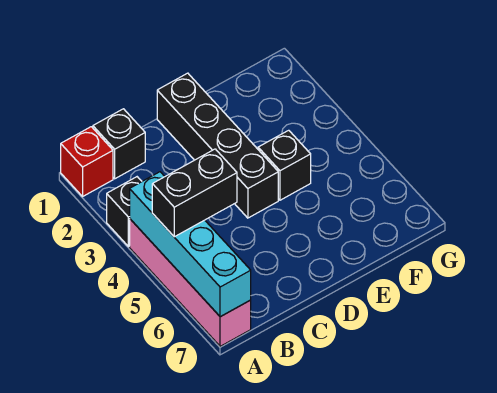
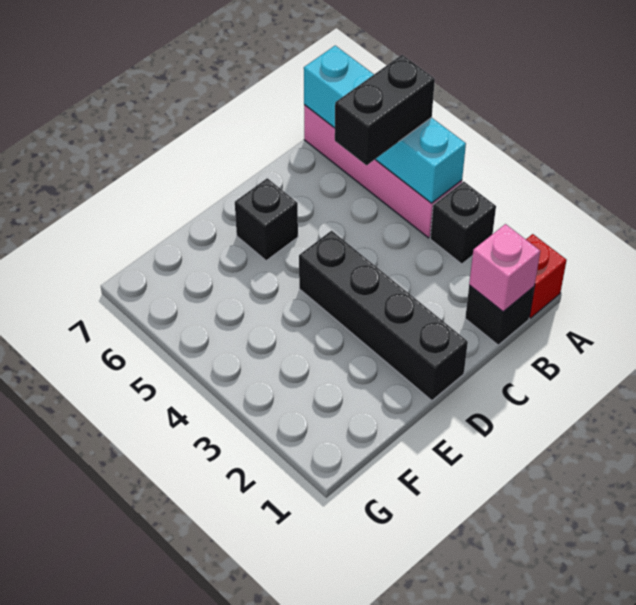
none -> pink brick B1 level 2
black brick E4 level 1 -> black brick D6 level 1

